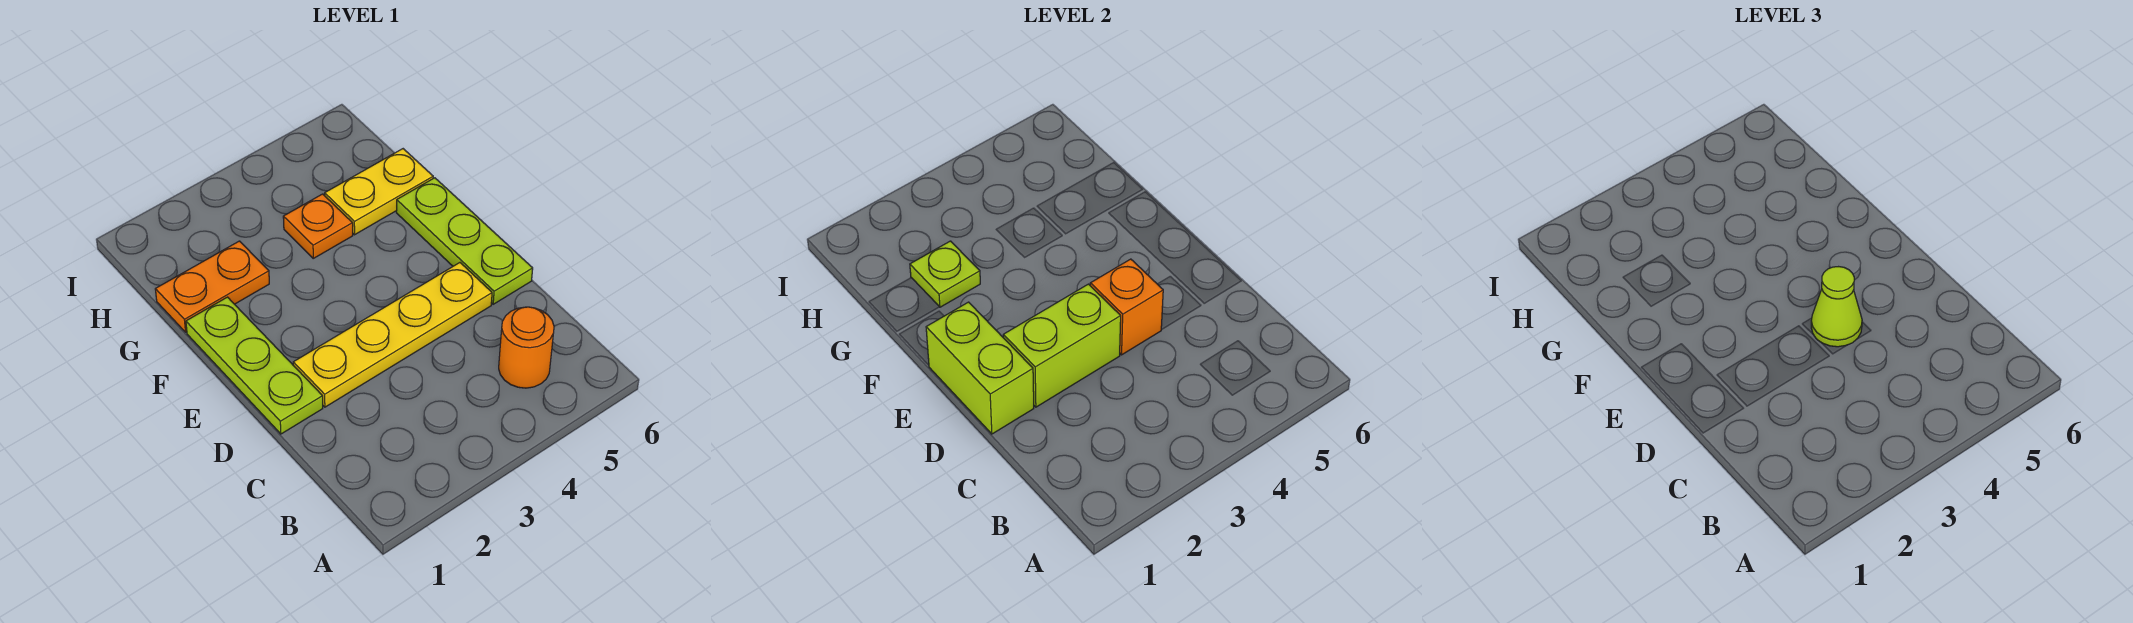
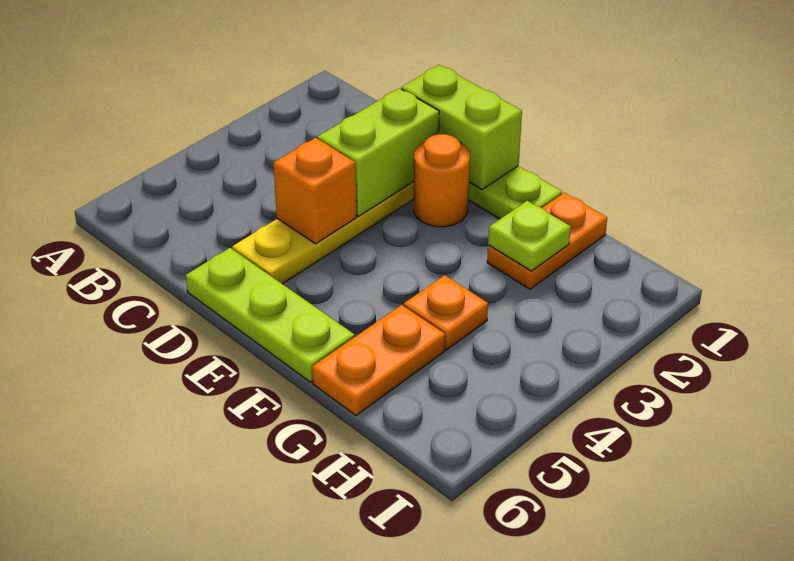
orange round brick B5 level 1 -> orange round brick E2 level 1
lime cone D4 level 3 -> none
yellow plate G5:G6 level 1 -> orange plate G5:G6 level 1

